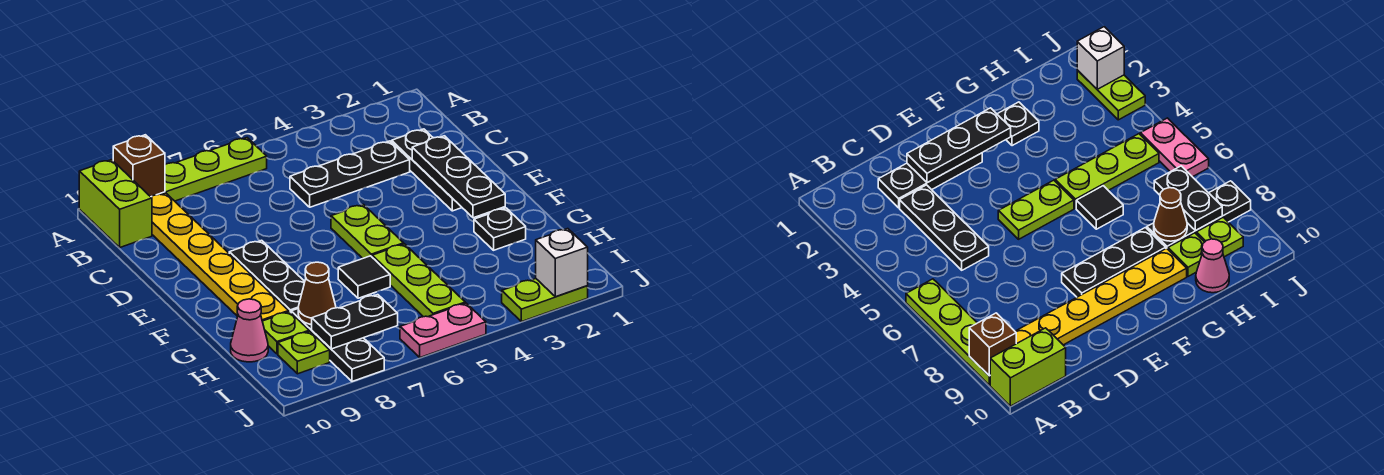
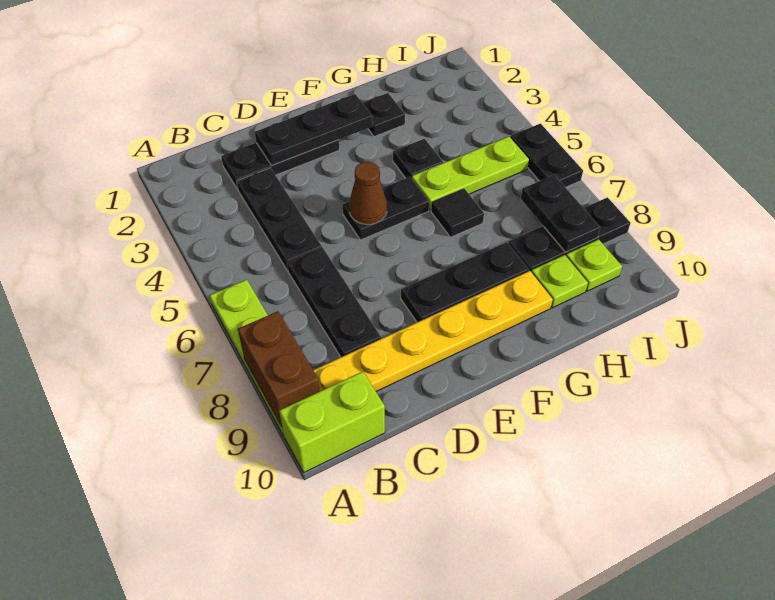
brown brick A9 level 2 -> brown brick A8:A9 level 2
none -> black plate C6:C8 level 1
lime plate E5:F5 level 1 -> black plate E5:F5 level 1
none -> black plate G4 level 1
brown cone H8 level 2 -> brown cone E5 level 2
pink cone H10 level 1 -> none
lime plate J2:J3 level 1 -> none
white brick J2 level 2 -> none
pink plate J5:J6 level 1 -> black plate J5:J6 level 1

